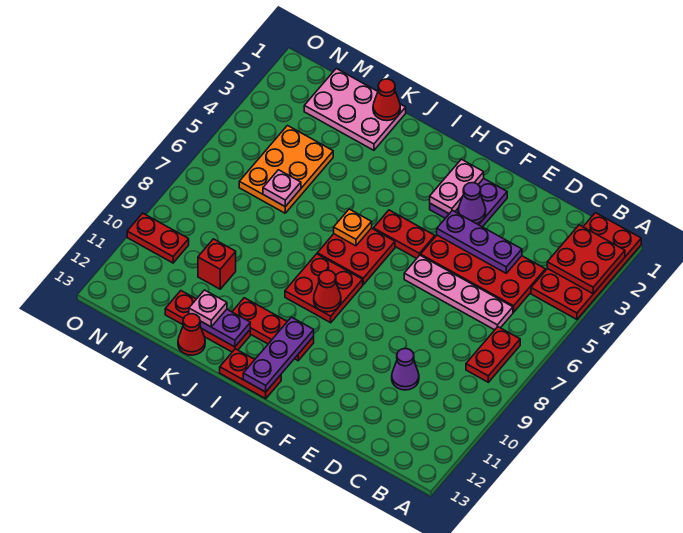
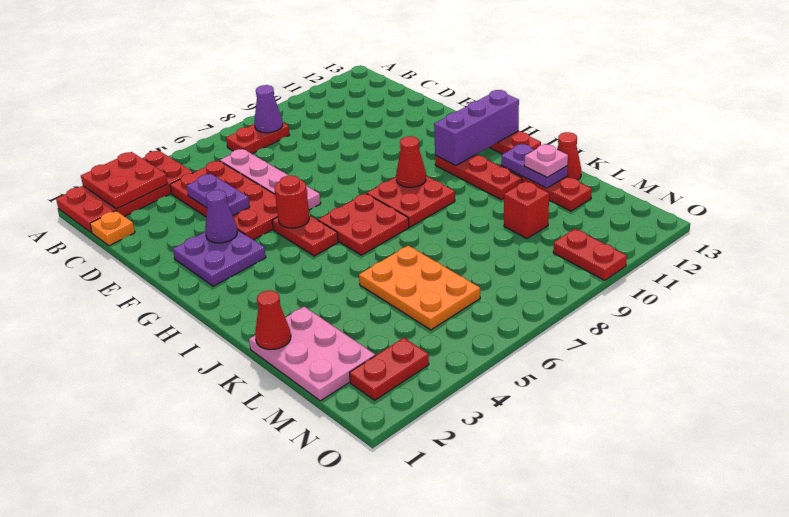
purple plate D4:F4 level 2 -> purple plate D4:E4 level 2
purple cone D10 level 1 -> purple cone B8 level 2
pink plate G2:G3 level 2 -> none
none -> red round brick G5 level 2
purple plate H11:H13 level 2 -> purple brick H11:H13 level 2
orange plate I6 level 2 -> orange plate C1 level 1
orange plate L4:M6 level 1 -> orange plate K5:M6 level 1
pink plate L6 level 2 -> none
none -> red plate N2:N3 level 1

